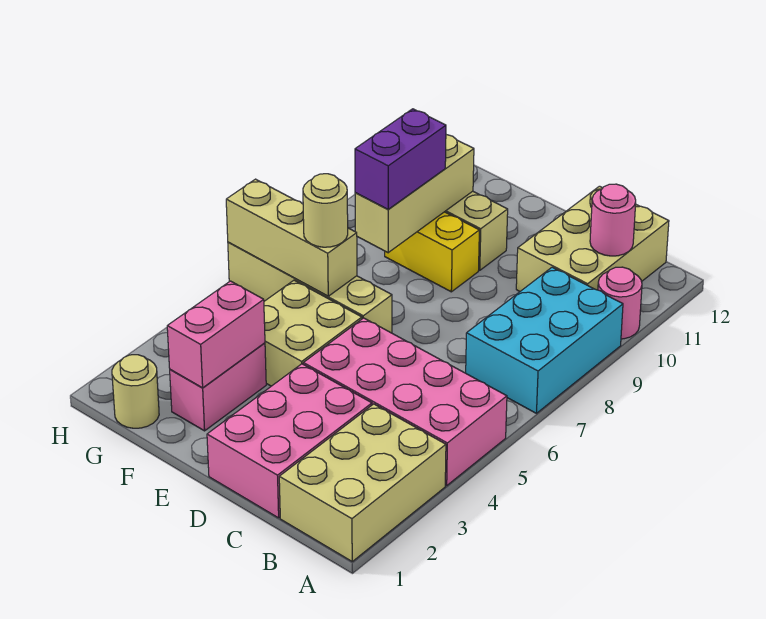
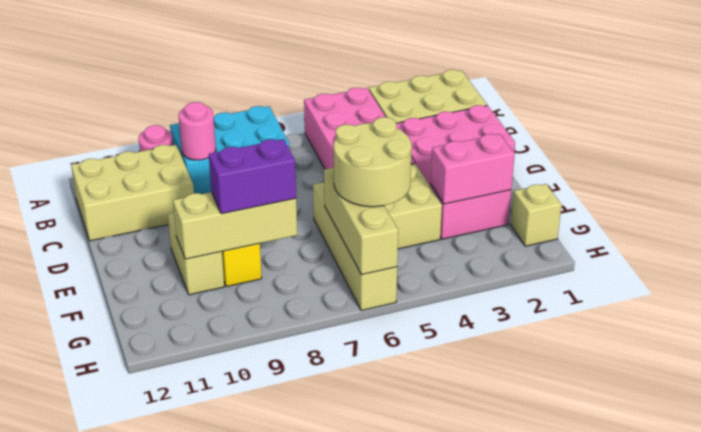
pink round brick B11 level 2 -> pink round brick B9 level 2
tan round brick F6 level 3 -> tan round brick F5:G6 level 3
tan round brick G1 level 1 -> tan brick G1 level 1

